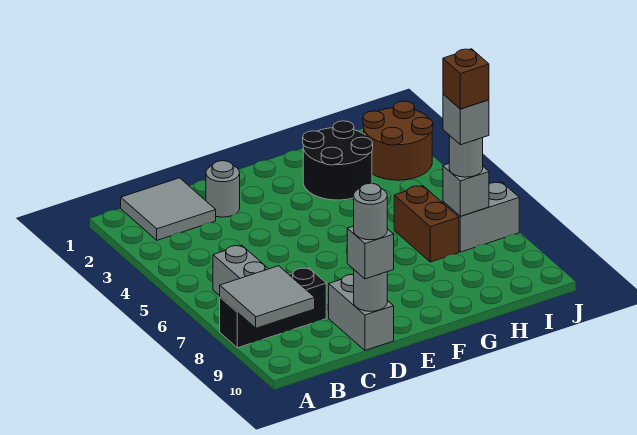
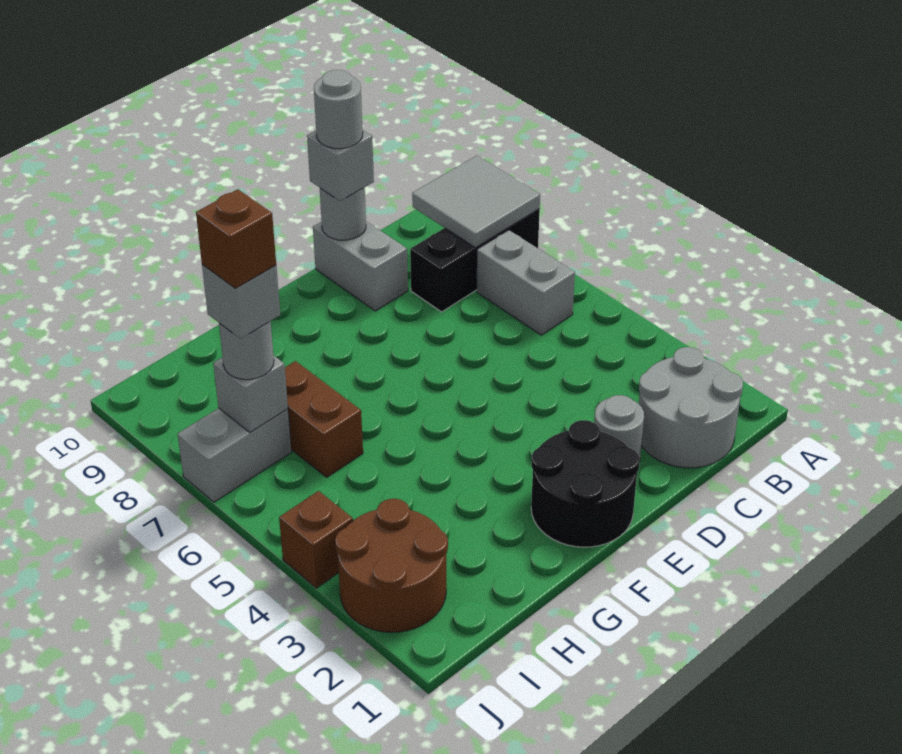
grey tile B1:C2 level 1 -> grey round brick B1:C2 level 1
black round brick G2:H3 level 1 -> black round brick E1:F2 level 1
none -> brown brick J4 level 1

